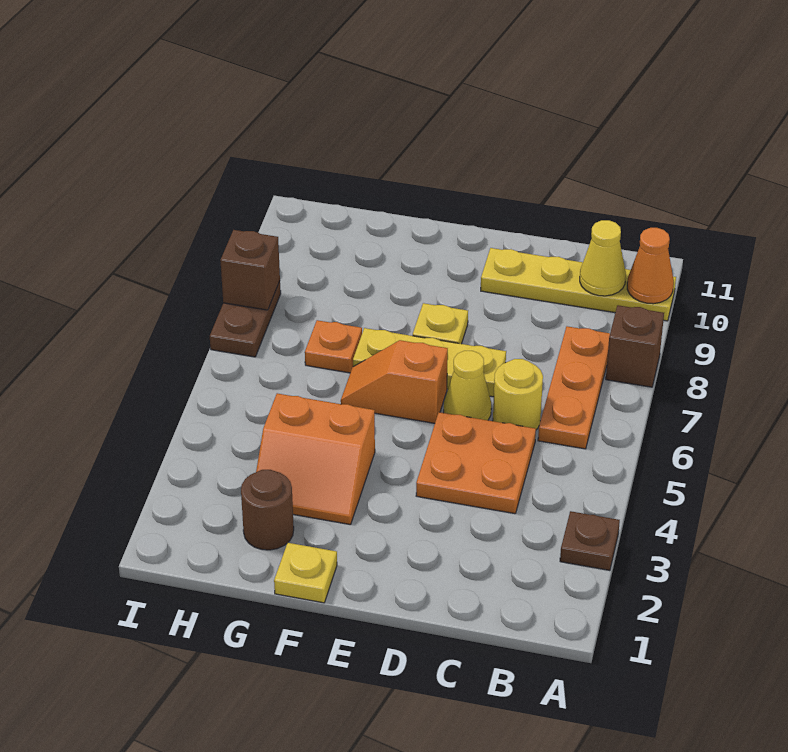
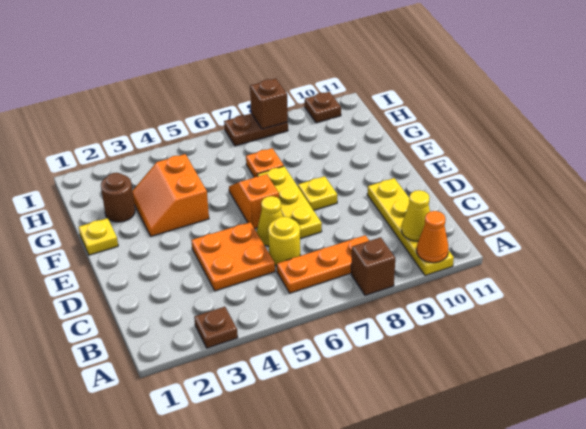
none -> brown plate I10 level 1

